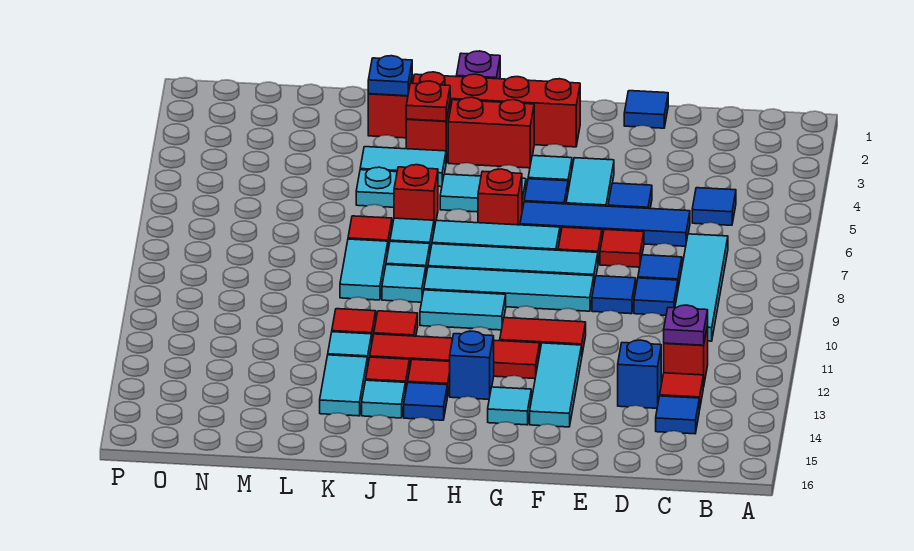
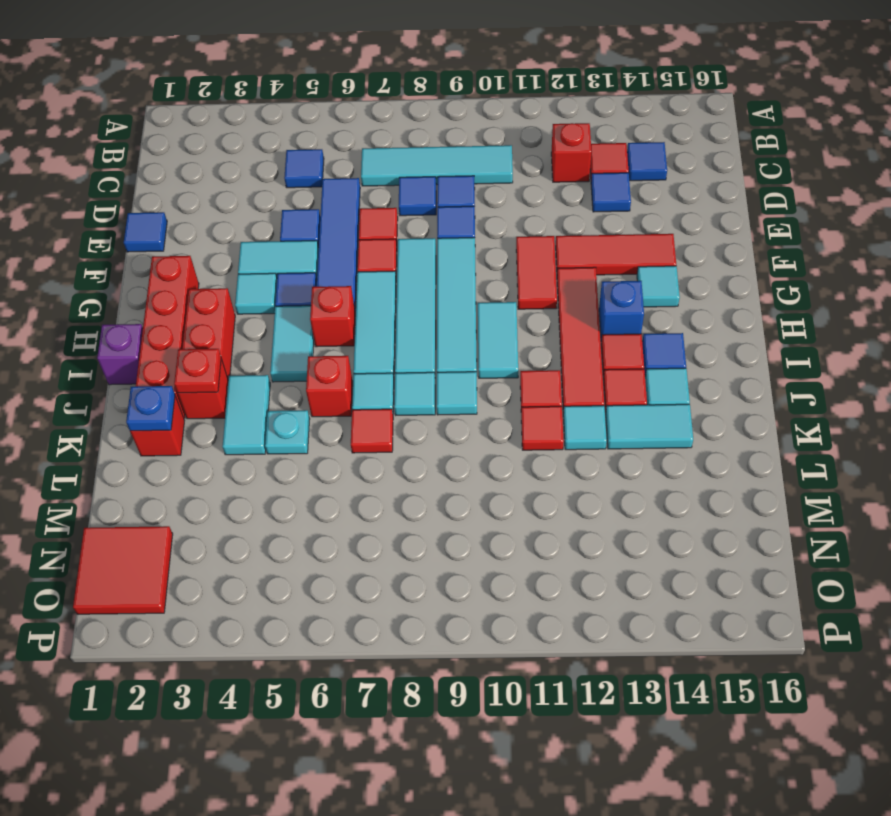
purple plate C12 level 2 -> none
blue brick D13 level 1 -> blue tile D13 level 1
cyan tile F12:F14 level 1 -> red tile F12:F14 level 1
cyan tile K8:K9 level 1 -> none
none -> red tile N1:O2 level 1

